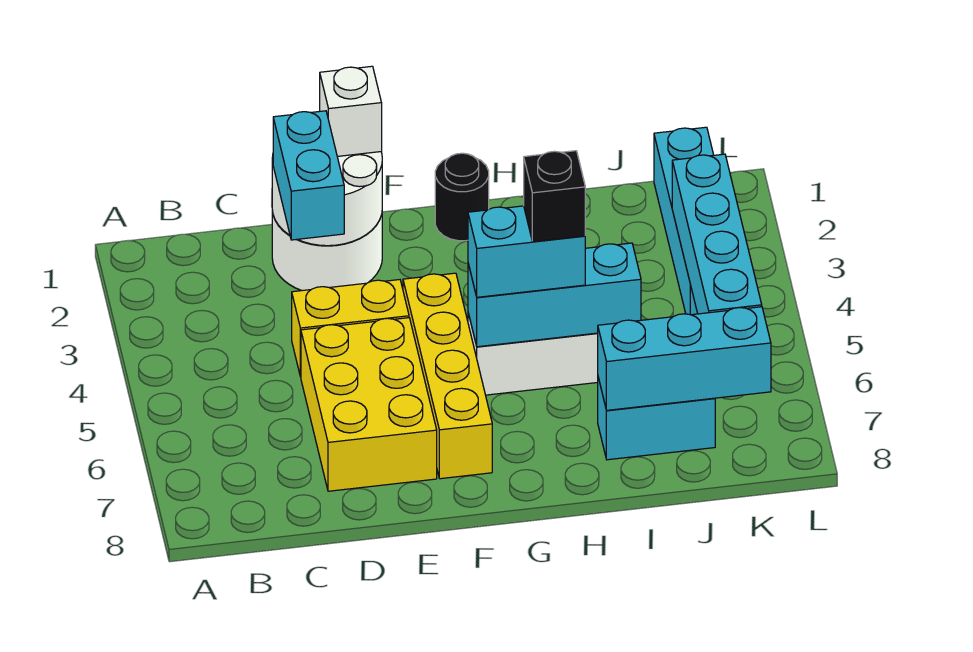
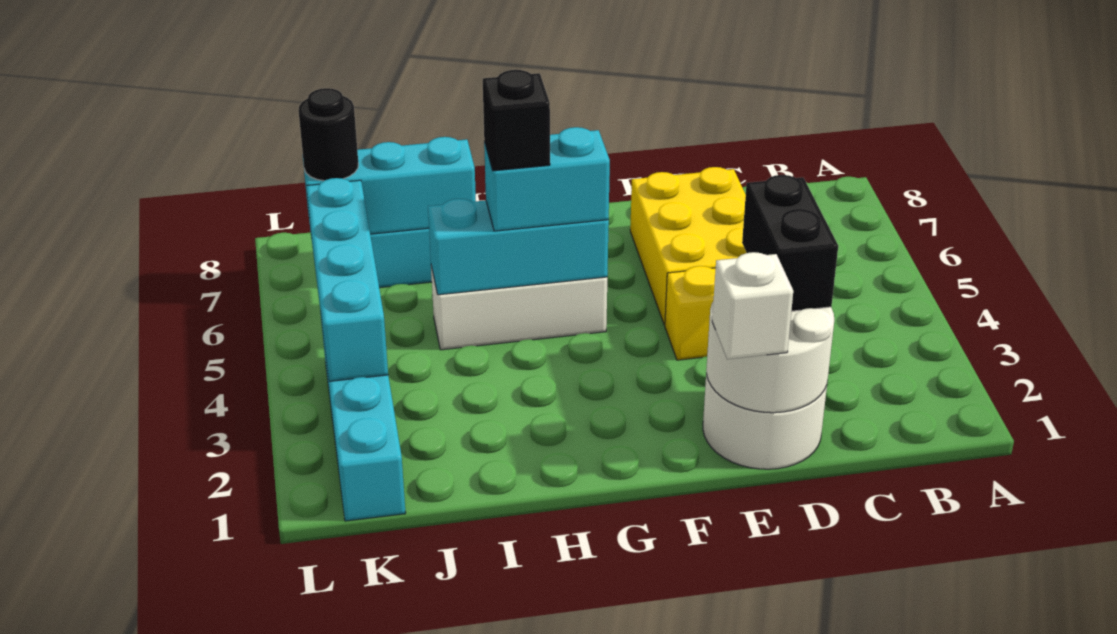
cyan brick D2:D3 level 3 -> black brick D2:D3 level 3
yellow brick F4:F7 level 1 -> none
black round brick G1 level 1 -> black round brick K7 level 3

